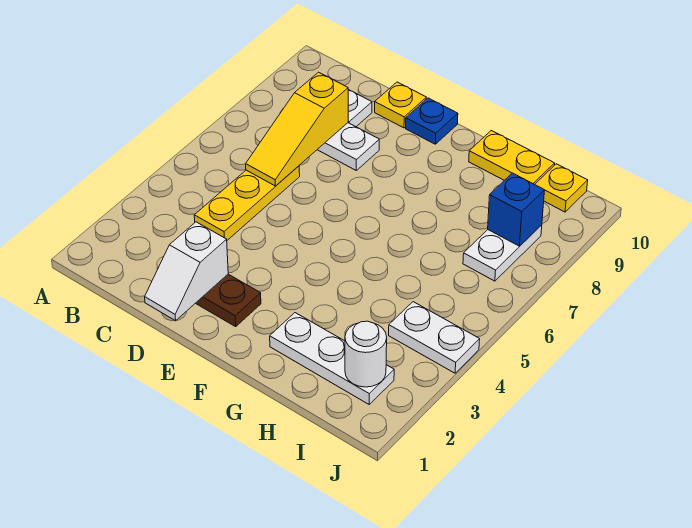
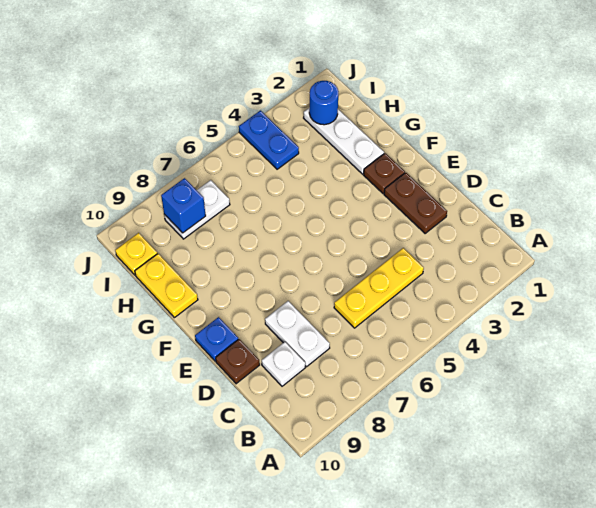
yellow slope C6:C8 level 2 top 8 -> none
white slope D1:D2 level 2 top 2 -> none
yellow plate D10 level 1 -> brown plate D10 level 1
none -> brown plate F2 level 1
white round brick I2 level 2 -> blue round brick I2 level 2
white plate I4:J4 level 1 -> blue plate I4:J4 level 1

